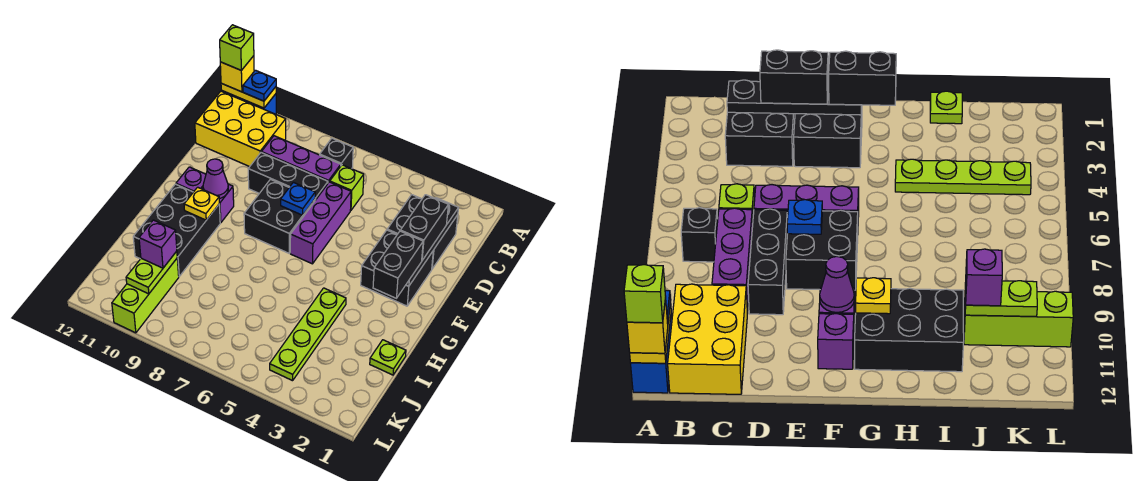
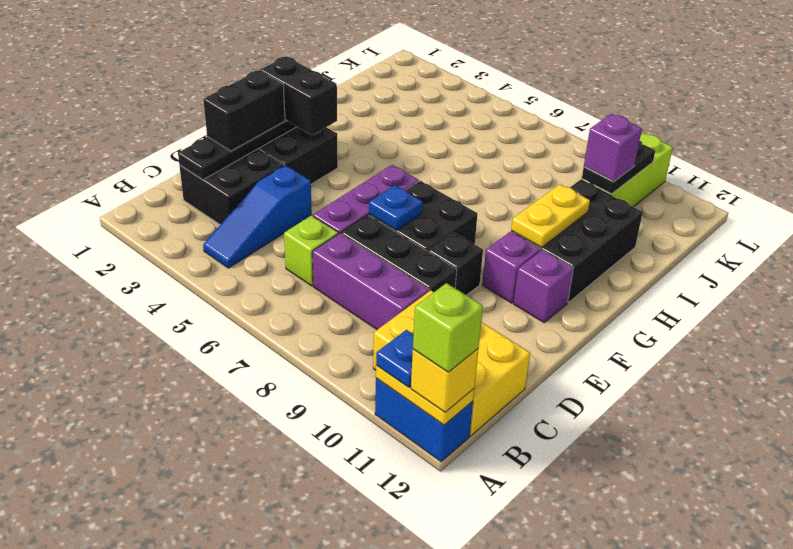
none -> blue slope B4:D4 level 1 top D
black brick B7 level 1 -> black brick E9 level 1
black brick F2:G2 level 3 -> black brick F2:F3 level 3
purple cone F10 level 2 -> none
yellow plate G10 level 2 -> yellow plate G10:H10 level 2
lime plate H4:K4 level 1 -> none
lime plate I1 level 1 -> none
lime plate J10:K10 level 2 -> black plate J10:K10 level 2

